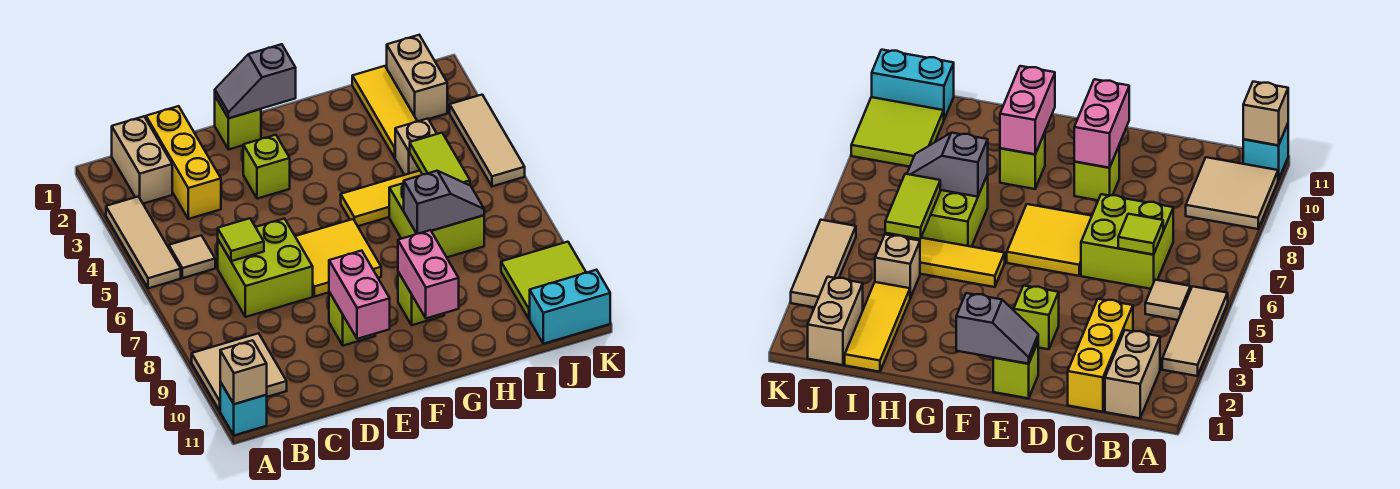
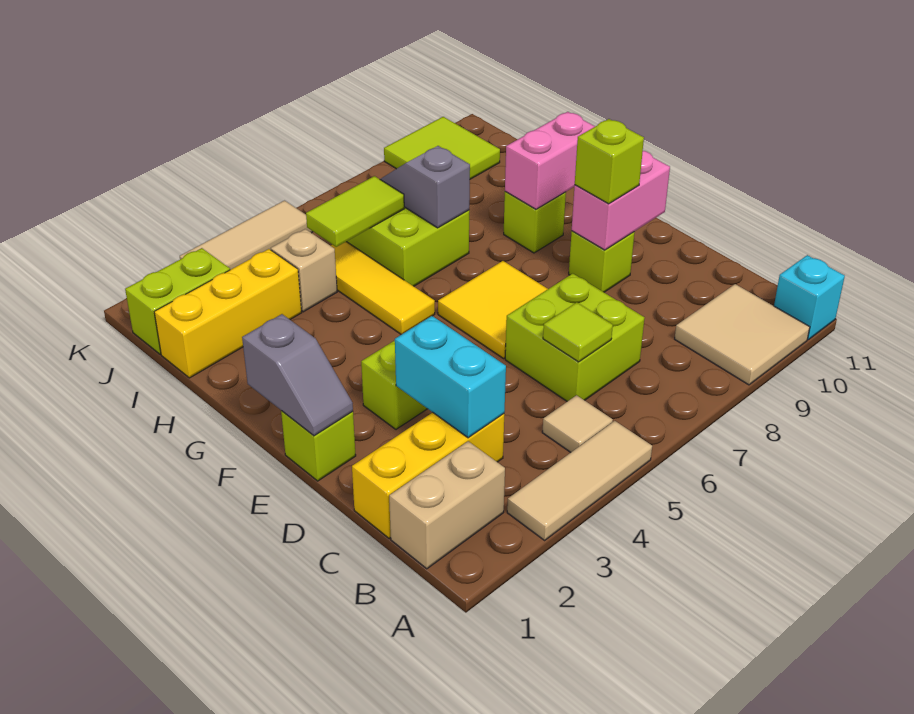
tan brick A11 level 2 -> none
none -> lime brick E9 level 3
yellow tile I1:I3 level 1 -> yellow brick I1:I3 level 1
tan brick J1:J2 level 1 -> lime brick J1:J2 level 1
cyan brick J11:K11 level 1 -> cyan brick C3:D3 level 2

